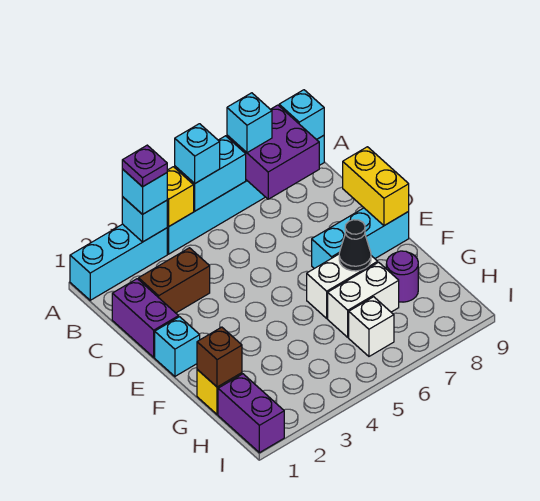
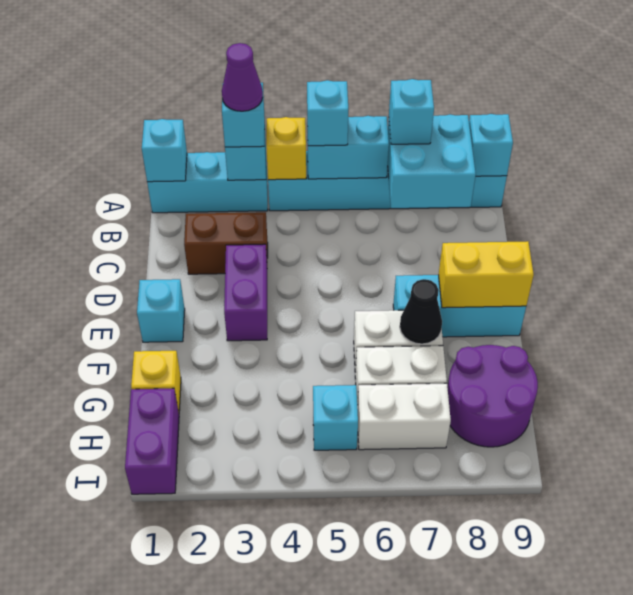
none -> cyan brick A1 level 2
purple plate A3 level 4 -> purple cone A3 level 4
purple brick A7:B8 level 2 -> cyan brick A7:B8 level 2
purple brick C1:D1 level 1 -> purple brick D3:E3 level 1
yellow brick D9:E9 level 2 -> yellow brick E8:E9 level 2
brown brick G1 level 2 -> none
purple round brick G8 level 1 -> purple round brick G8:H9 level 1
none -> cyan brick H5 level 1
white brick H6 level 1 -> white brick H6:H7 level 1

